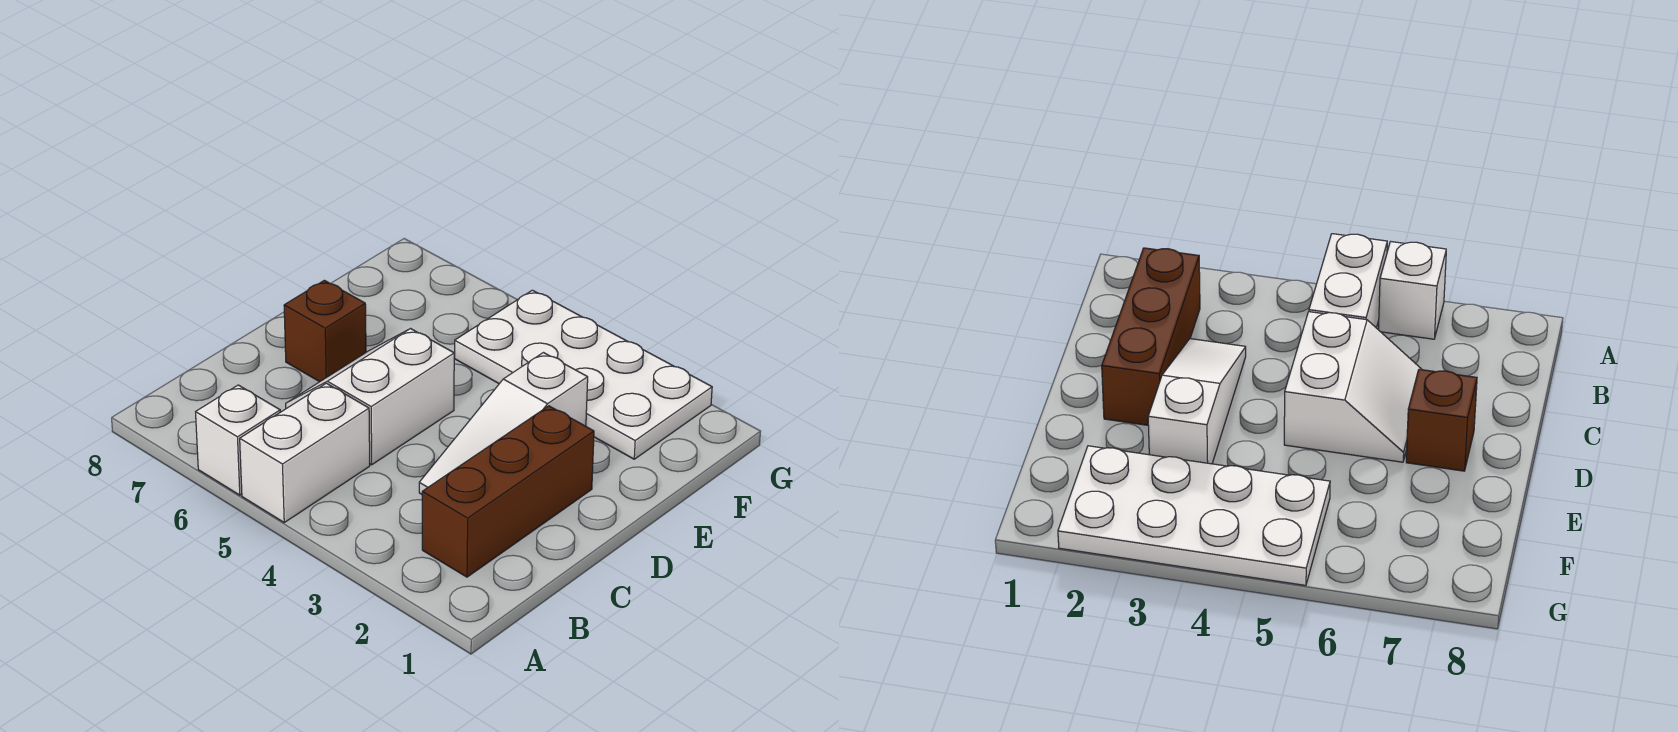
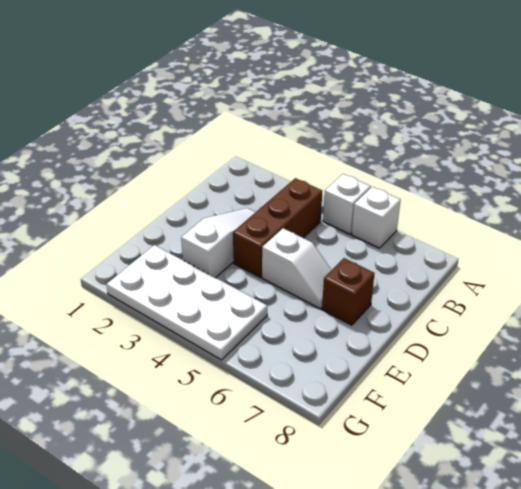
white brick A5:B5 level 1 -> white brick A5 level 1
brown brick B2:D2 level 1 -> brown brick B4:D4 level 1
white slope C5:D6 level 1 top 5 -> white slope D5:D6 level 1 top 5

